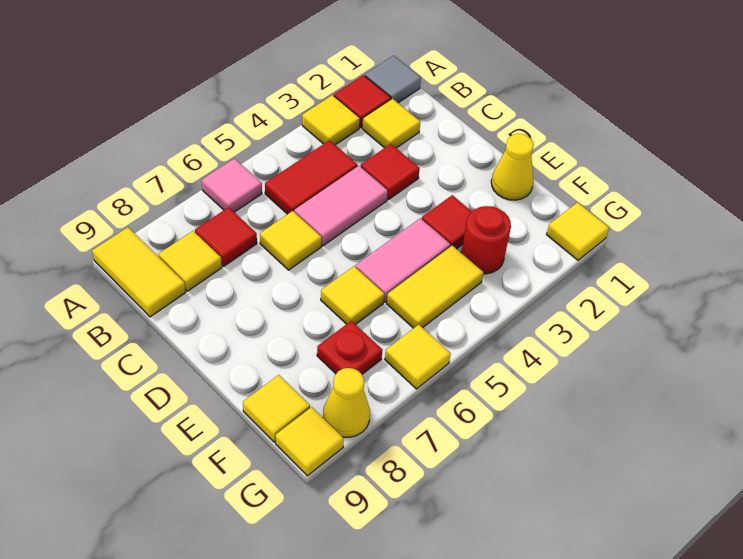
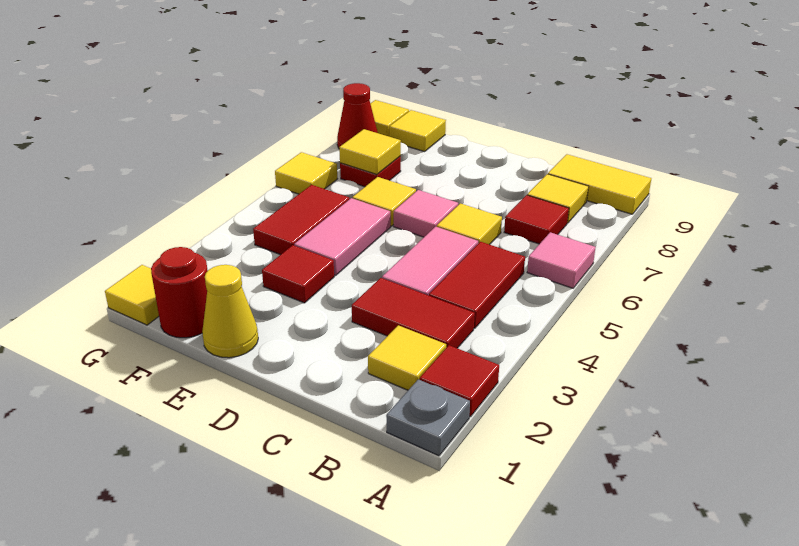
grey tile A1 level 1 -> grey plate A1 level 1
yellow tile A3 level 1 -> yellow tile F7 level 2
red tile C3 level 1 -> red tile B3:C3 level 1
none -> pink tile D6 level 1
red round brick F3 level 1 -> red round brick F1 level 1
yellow tile F4:F5 level 1 -> red tile F4:F5 level 1
yellow cone G8 level 1 -> red cone G8 level 1

